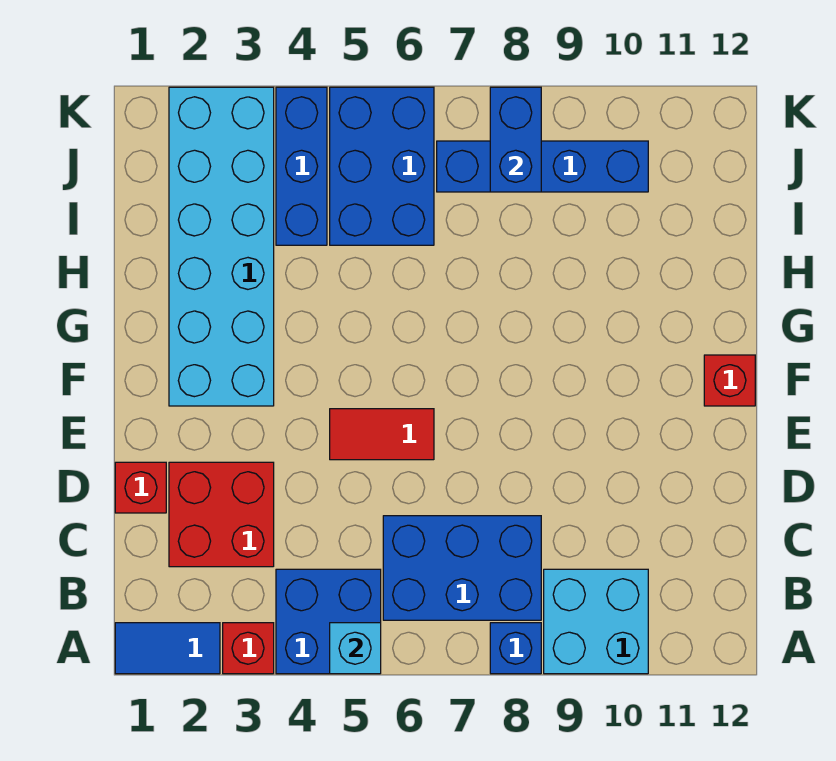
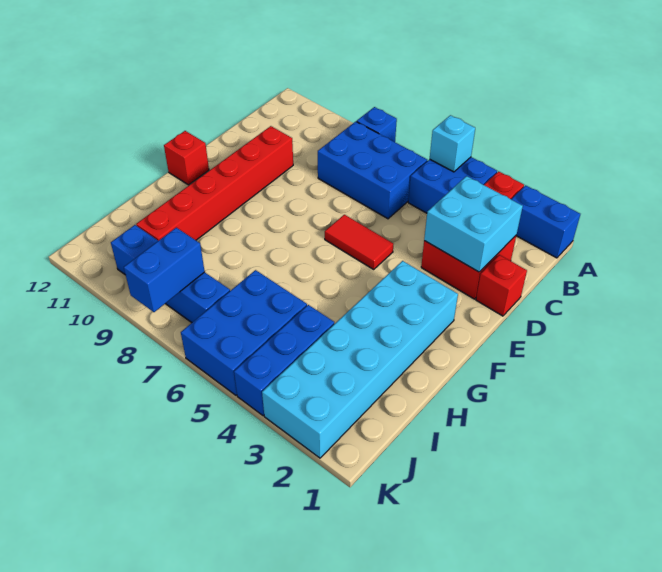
blue tile A1:A2 level 1 -> blue brick A1:A2 level 1
cyan brick A9:B10 level 1 -> cyan brick C2:D3 level 2
none -> red brick D10:I10 level 1

